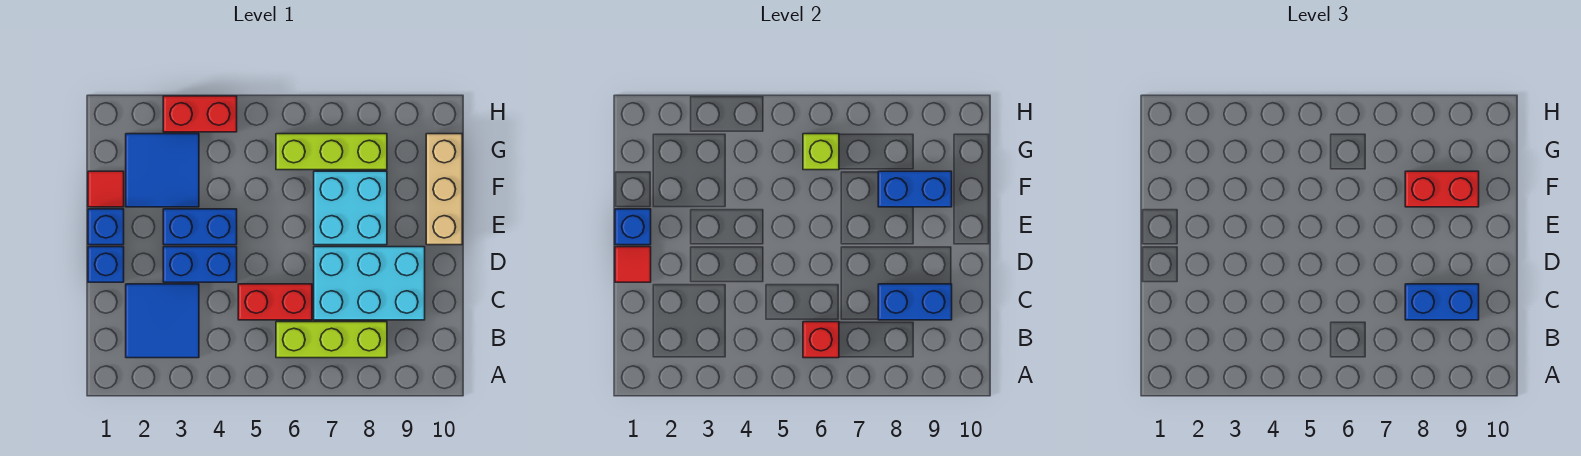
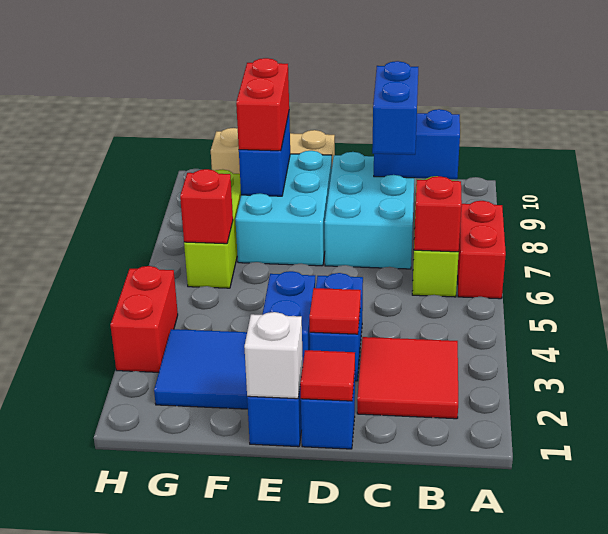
blue tile B2:C3 level 1 -> red tile B2:C3 level 1
red brick C5:C6 level 1 -> red brick A6:A7 level 1
blue brick C8:C9 level 2 -> blue brick B9:C9 level 2
blue brick E1 level 2 -> white brick E1 level 2
cyan brick E7:F8 level 1 -> cyan brick E7:F9 level 1
red tile F1 level 1 -> red tile D3 level 2
lime brick G6 level 2 -> red brick G6 level 2

